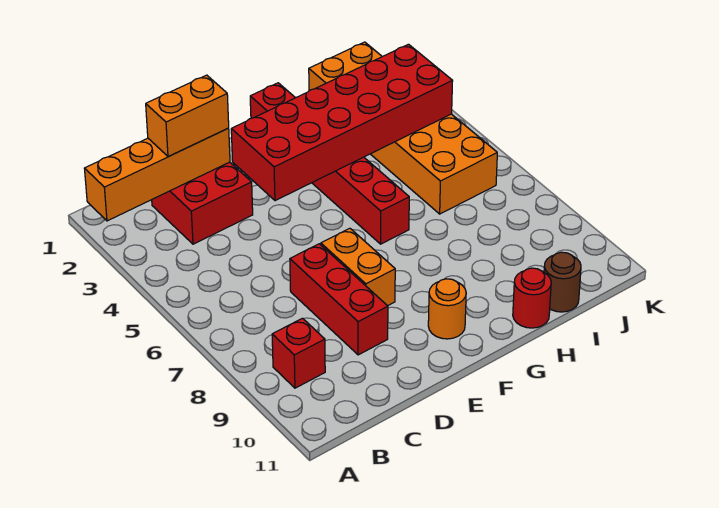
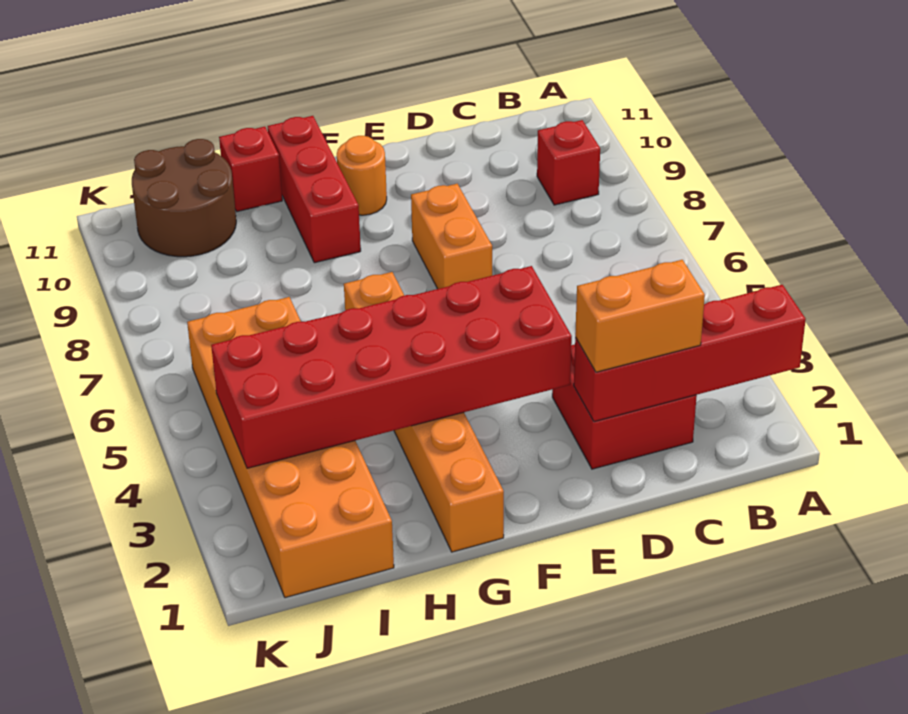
orange brick A2:D2 level 2 -> red brick A2:D2 level 2
red brick D7:D9 level 1 -> red brick G9:G11 level 1
red brick G1:G6 level 1 -> orange brick G1:G6 level 1
red round brick H11 level 1 -> red brick H11 level 1
brown round brick I11 level 1 -> brown round brick I10:J11 level 1

